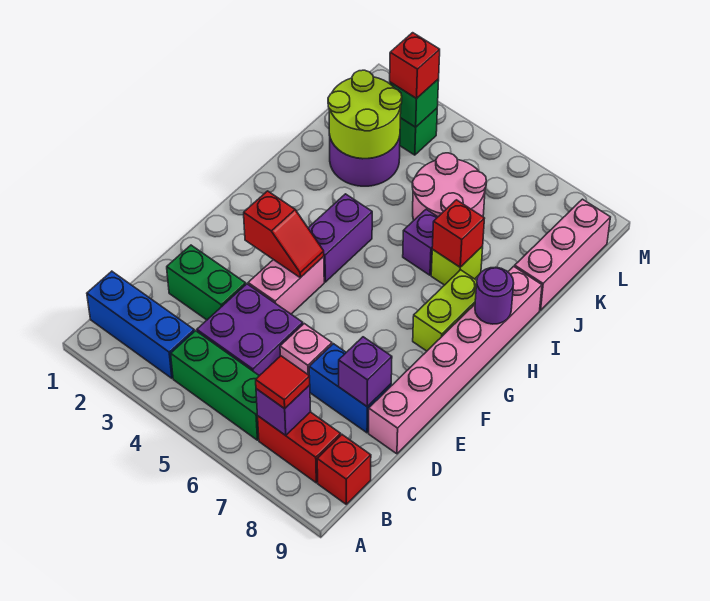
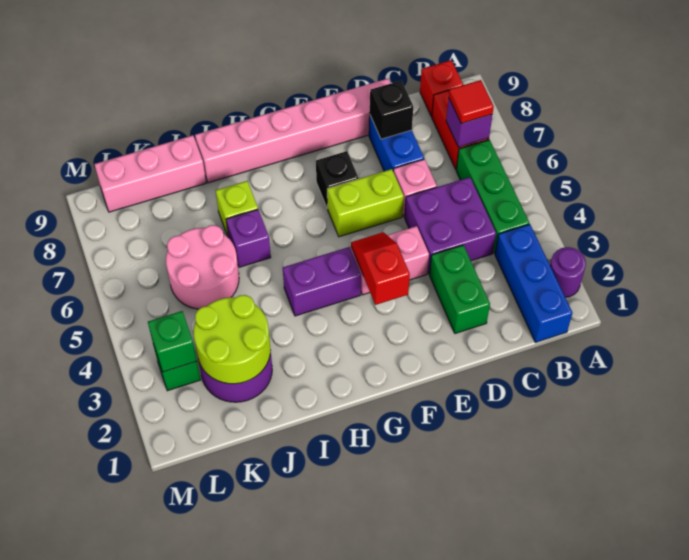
purple brick D8 level 2 -> black brick D8 level 2
none -> black brick F7 level 1
lime brick G8:H8 level 1 -> lime brick E6:F6 level 1
purple round brick H9 level 2 -> purple round brick A2 level 1
red brick I7 level 2 -> none
red brick L3 level 3 -> none

